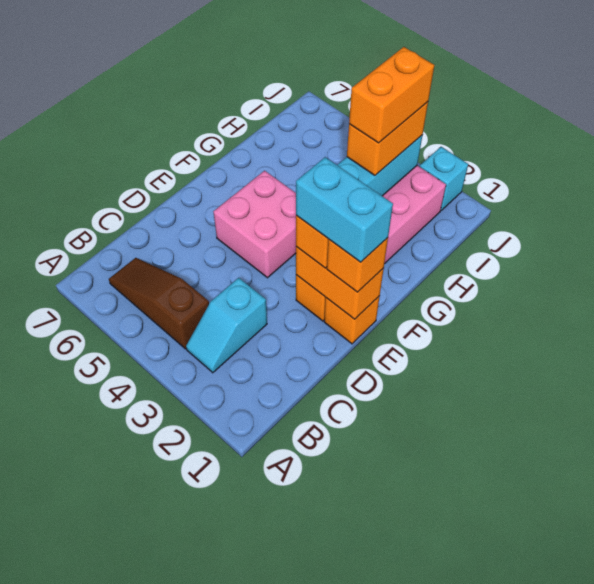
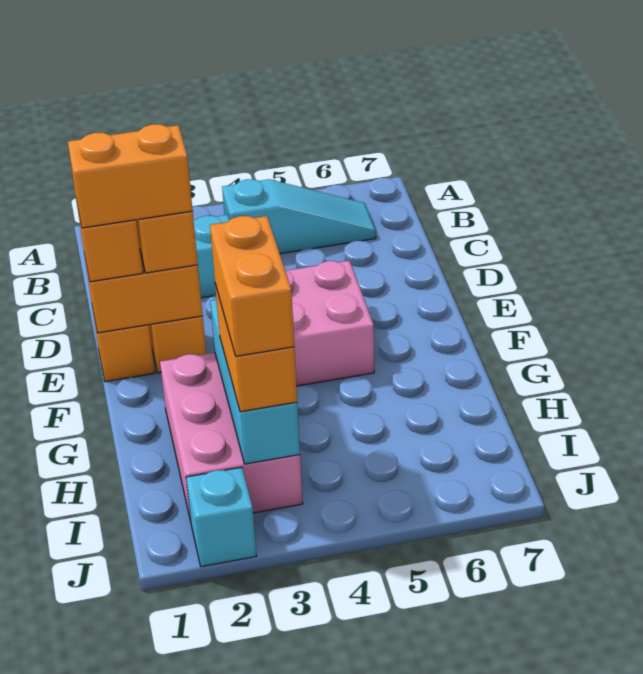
brown slope B4:B6 level 1 top 4 -> cyan slope B4:B6 level 1 top 4
cyan brick E1:E2 level 4 -> orange brick E1:E2 level 4

